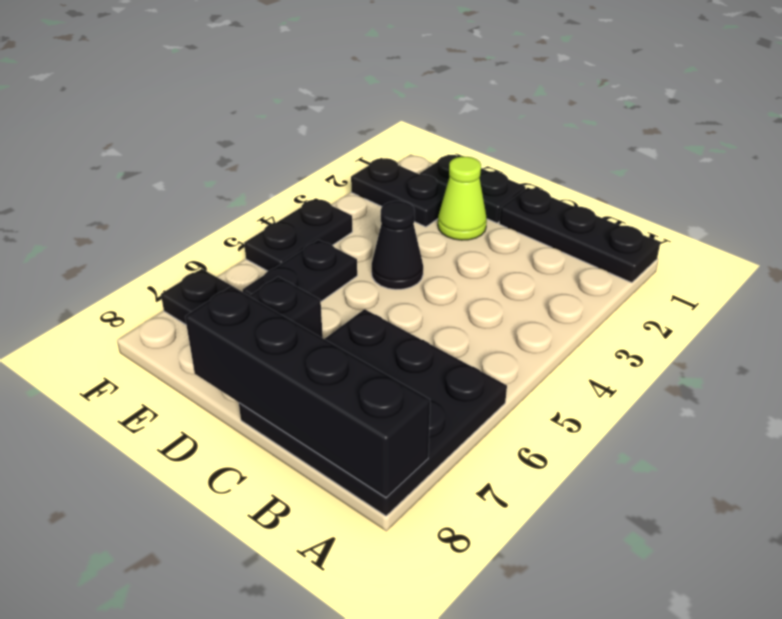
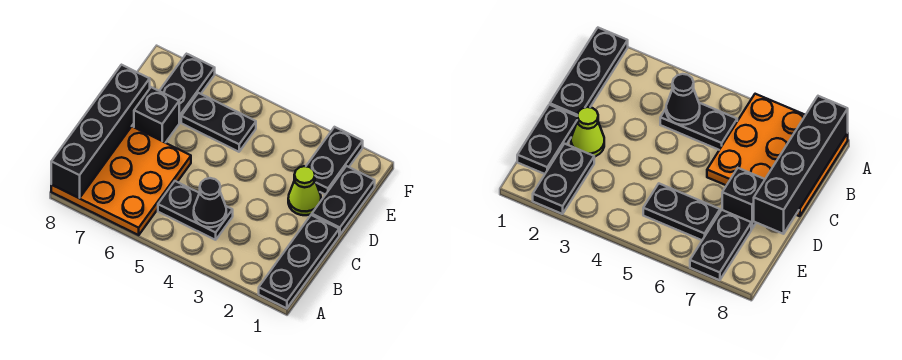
black plate A6:C8 level 1 -> orange plate A6:C8 level 1
black cone D4 level 1 -> black cone B4 level 2
black plate F4:F5 level 1 -> black plate B4:B5 level 1

